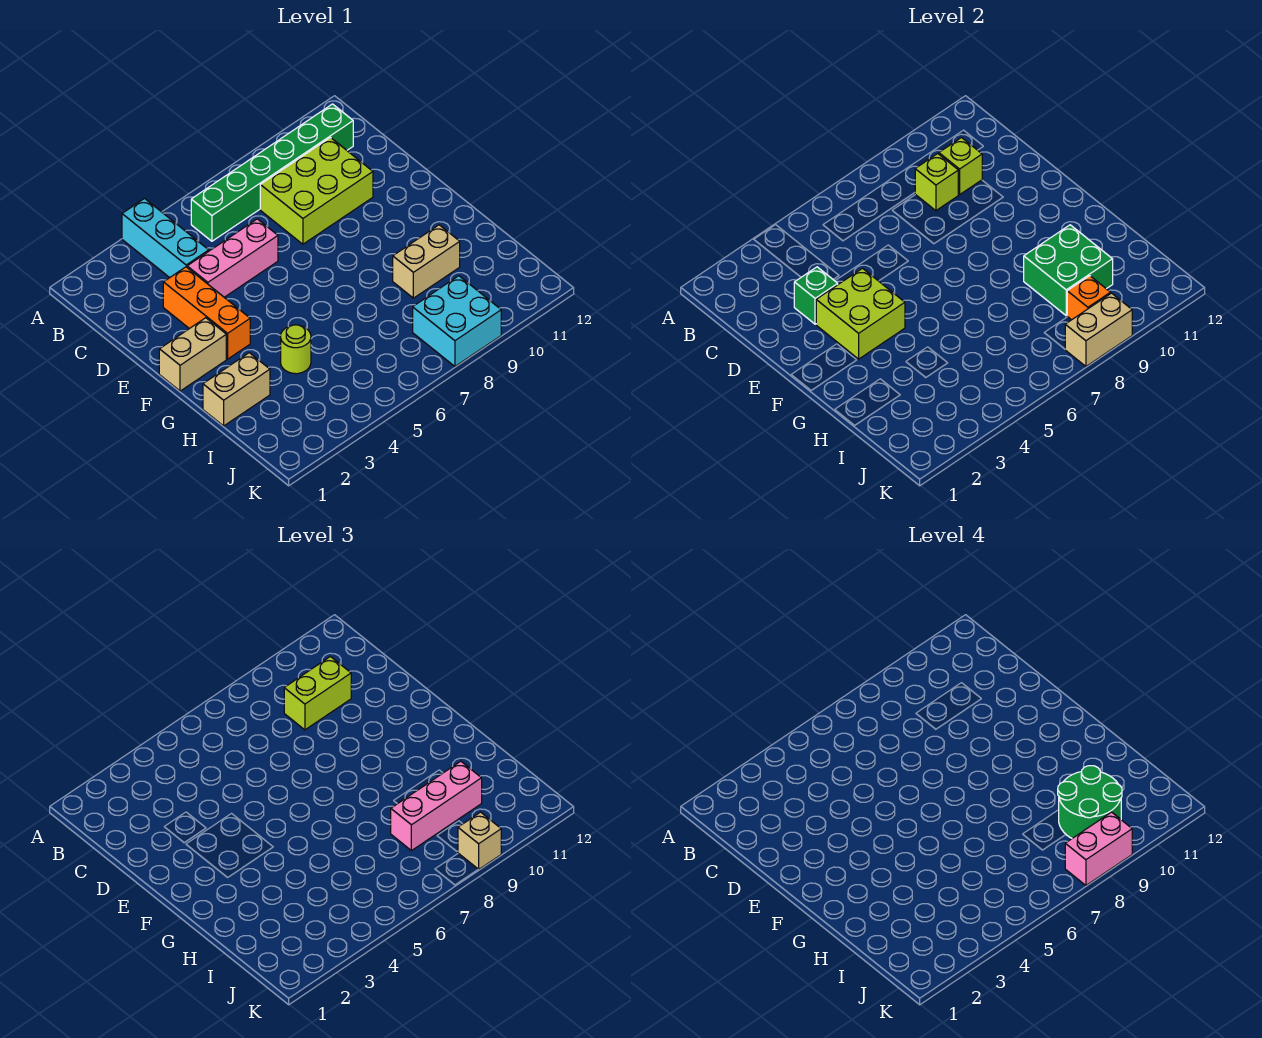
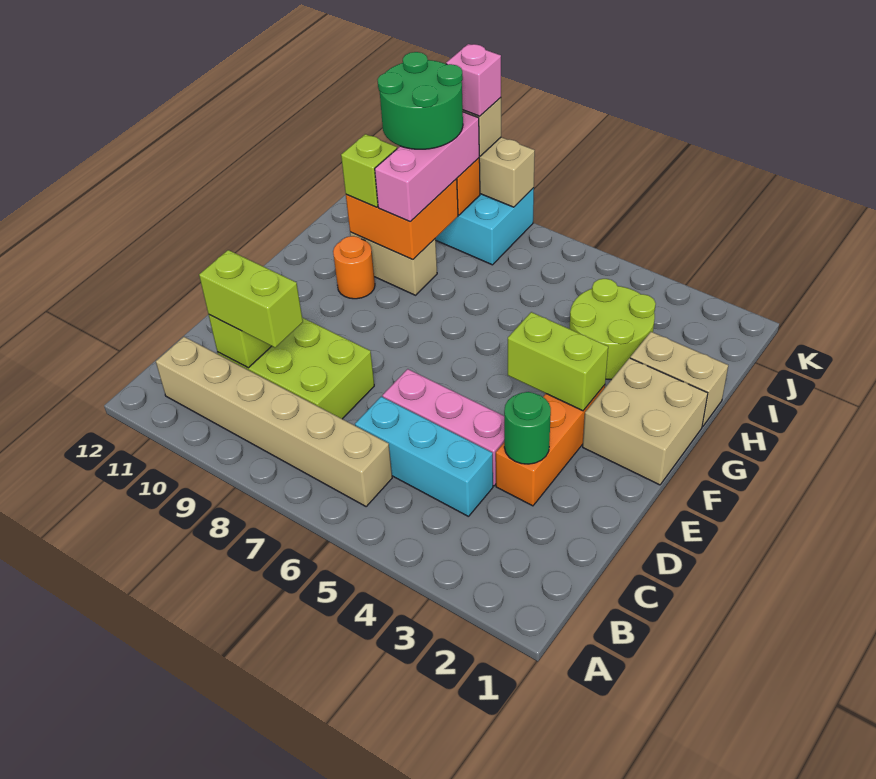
cyan brick A4:C4 level 1 -> cyan brick C4:C6 level 1
green brick B6:B11 level 1 -> tan brick B6:B11 level 1
lime brick C9 level 2 -> lime brick H10 level 3
green brick D3 level 2 -> green round brick D3 level 2
lime brick E3:F4 level 2 -> lime brick F3:F4 level 2
tan brick F1:F2 level 1 -> tan brick F1:G2 level 1
none -> orange round brick G10 level 1
lime round brick H4 level 1 -> lime round brick H3:I4 level 1
green brick H9:I10 level 2 -> orange brick H9:I10 level 2
pink brick I8:I10 level 3 -> pink brick H9:J9 level 3
pink brick K8:K9 level 4 -> pink brick K9 level 4

